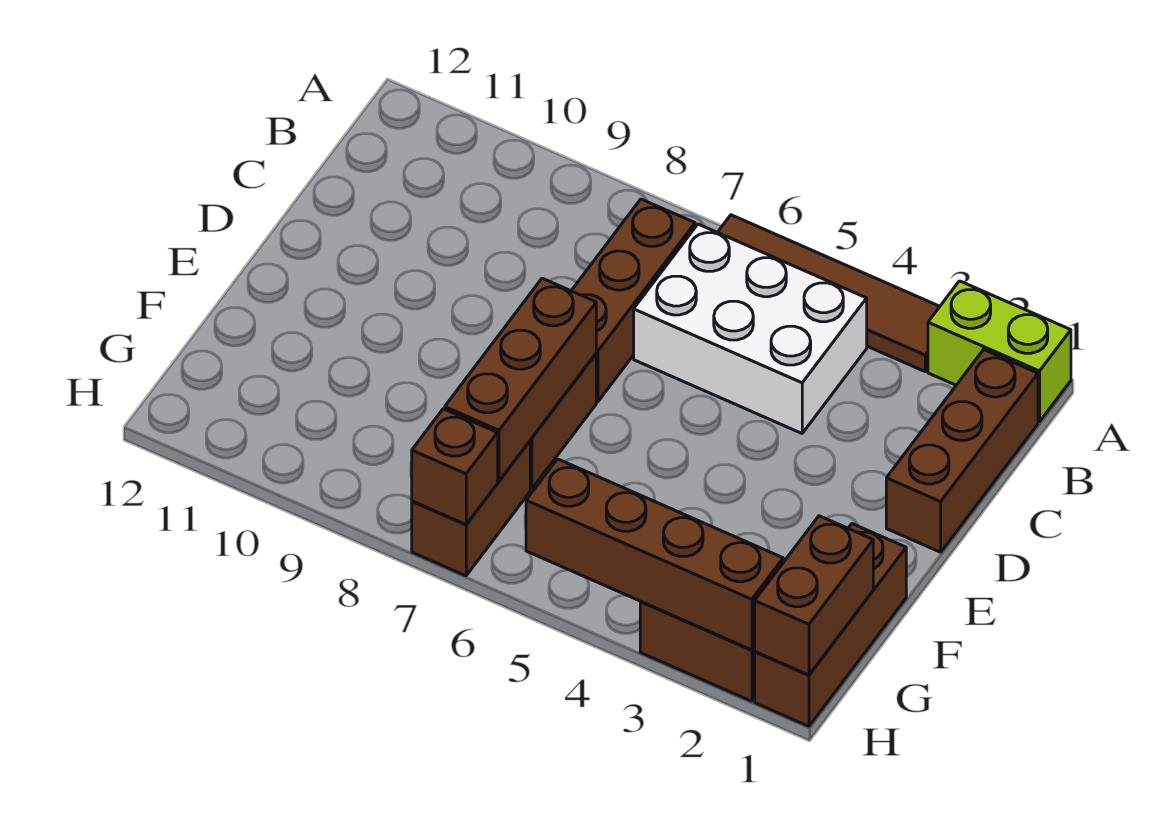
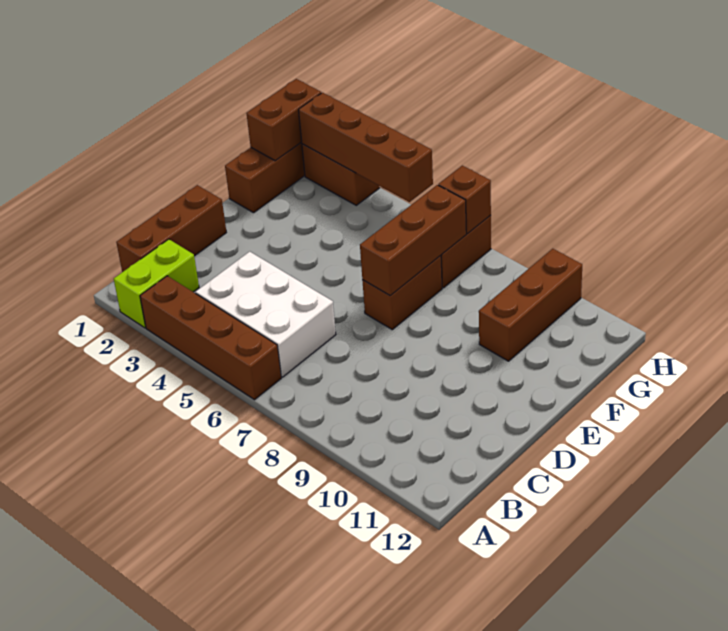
lime brick A1:A2 level 1 -> lime brick A2:B2 level 1
brown tile A3:A6 level 1 -> brown brick A3:A6 level 1
brown brick B7:D7 level 1 -> brown brick F10:H10 level 1

